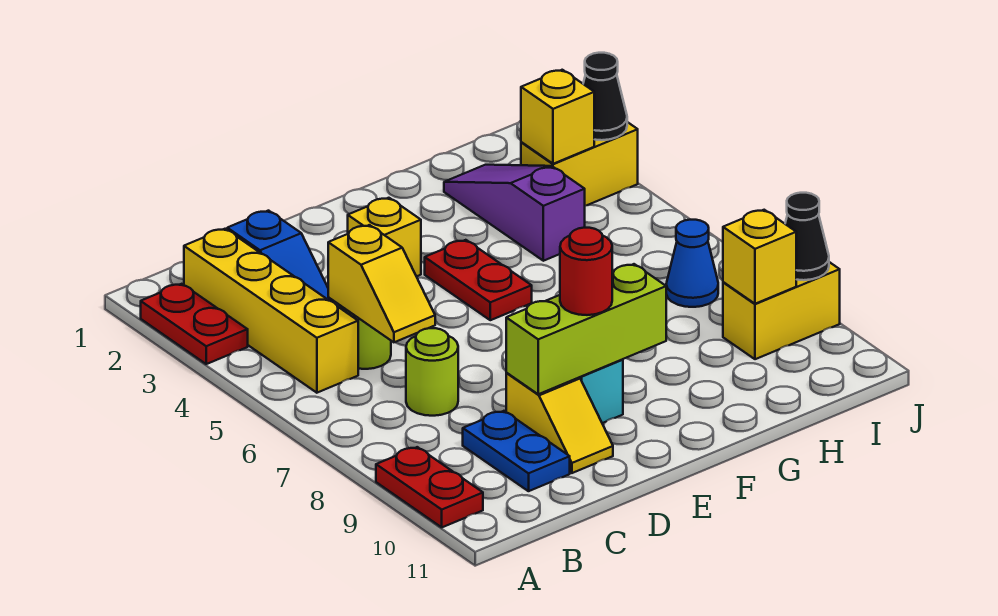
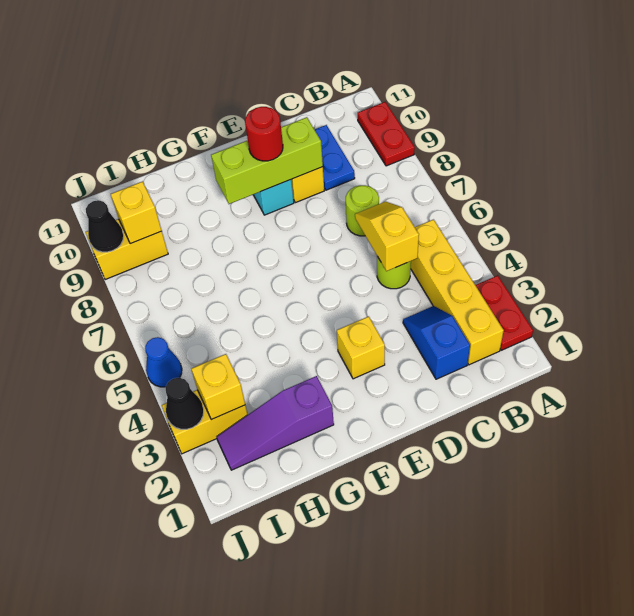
red plate F4:F5 level 1 -> none
purple slope H2:H4 level 1 top 4 -> purple slope G2:I2 level 1 top G
blue cone I7 level 1 -> blue cone J5 level 1

